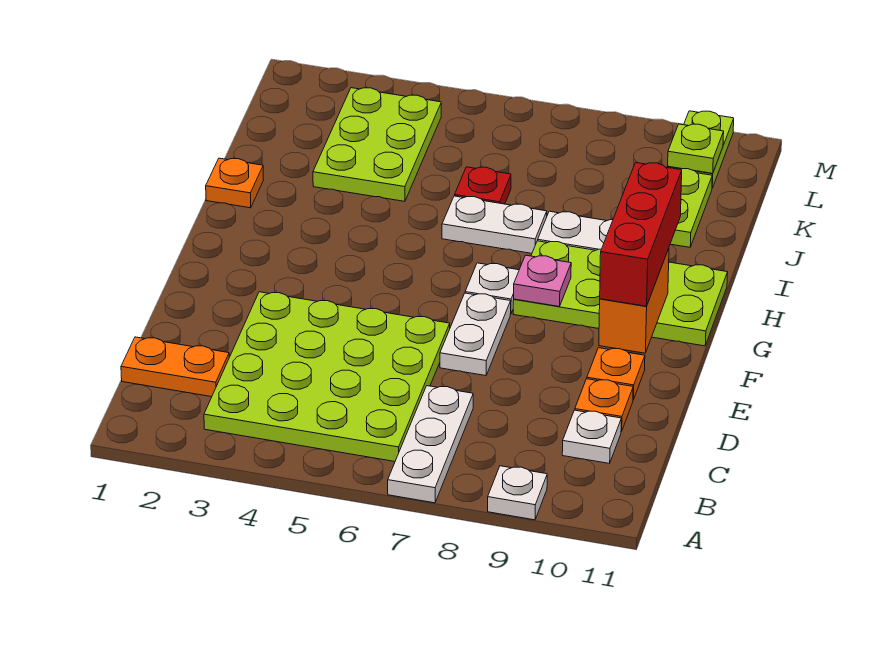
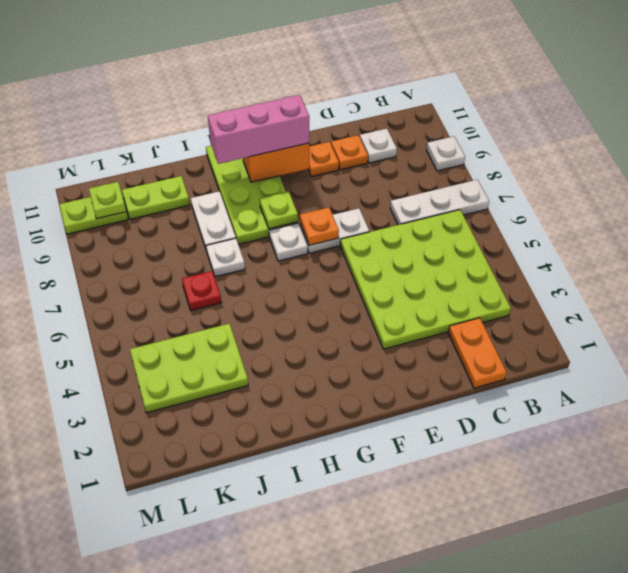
red brick F10:H10 level 3 -> pink brick F10:H10 level 3
pink plate G8 level 2 -> lime plate G8 level 2
orange plate I1 level 1 -> orange plate F7 level 2
white plate I6:I7 level 1 -> white plate I7 level 1

